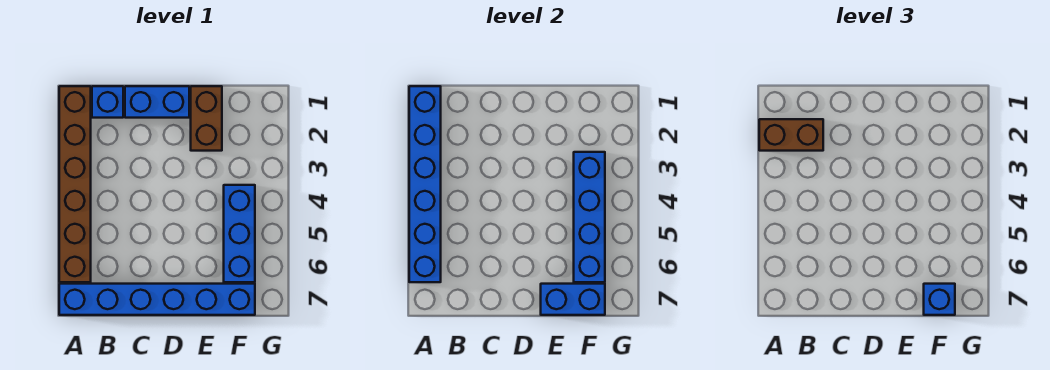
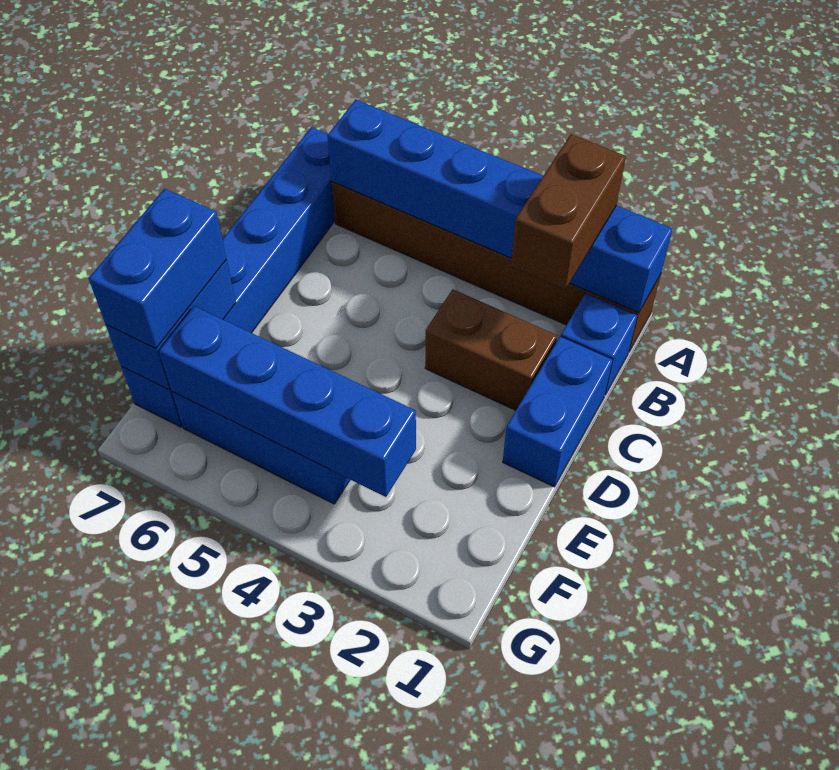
brown brick E1:E2 level 1 -> brown brick C2:C3 level 1
blue brick F7 level 3 -> blue brick E7:F7 level 3

